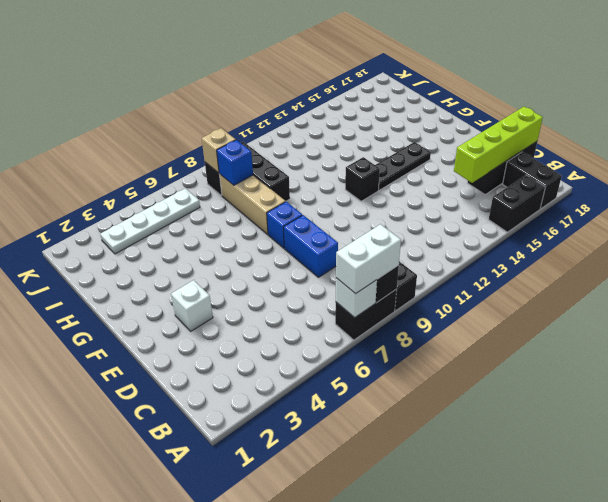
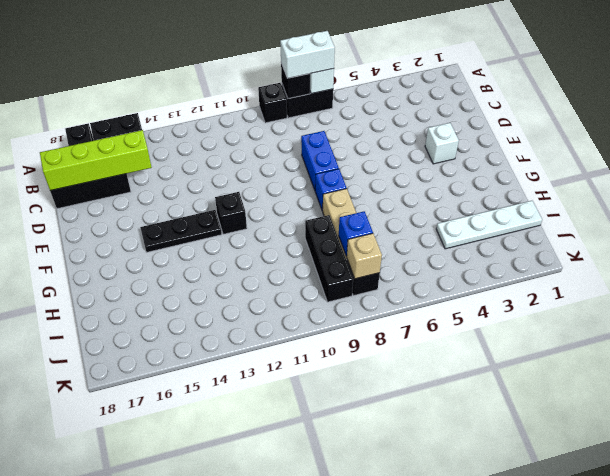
white plate J3:J6 level 1 -> white plate I1:I4 level 1

